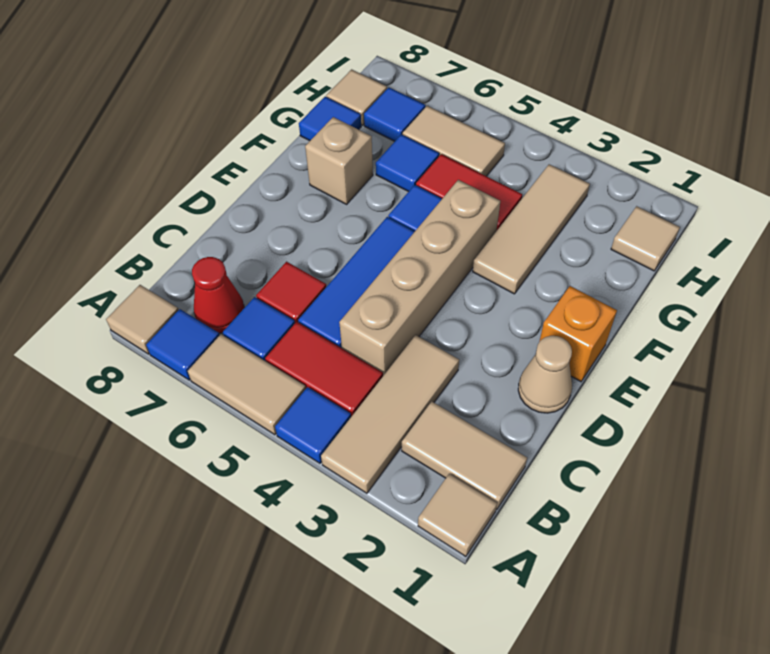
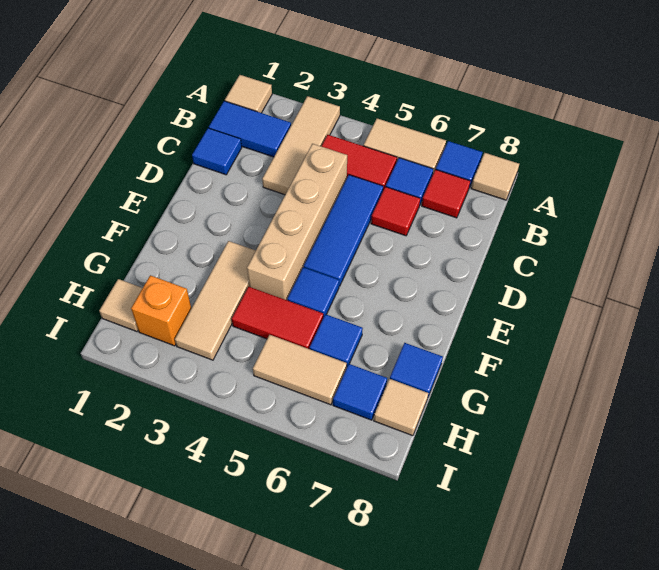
blue tile A4 level 1 -> blue tile C1 level 1
tan tile B1:B2 level 1 -> blue tile B1:B2 level 1
red cone B7 level 1 -> red tile B7 level 1
tan cone D1 level 1 -> none
orange brick E1 level 1 -> orange brick H2 level 1
tan brick F7 level 1 -> none

